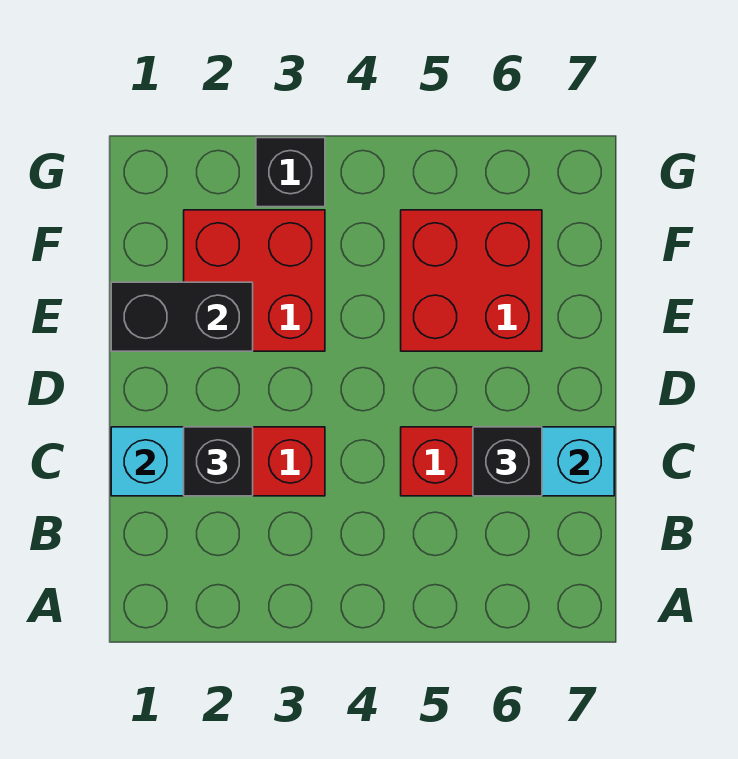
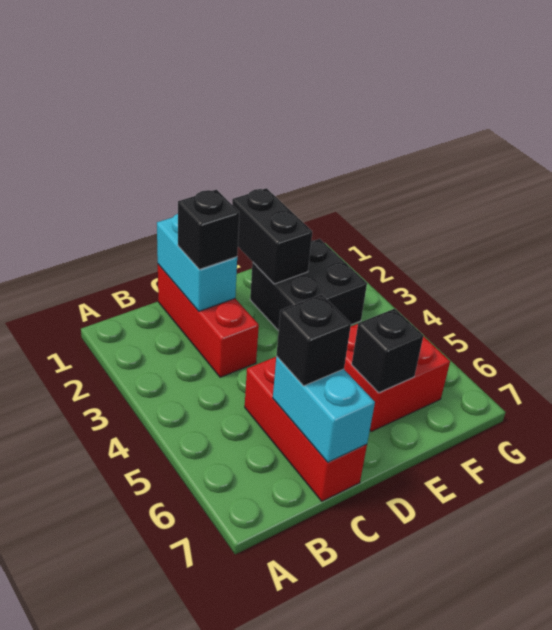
red brick E2:F3 level 1 -> black brick E2:F3 level 1
black brick G3 level 1 -> black brick E6 level 2

